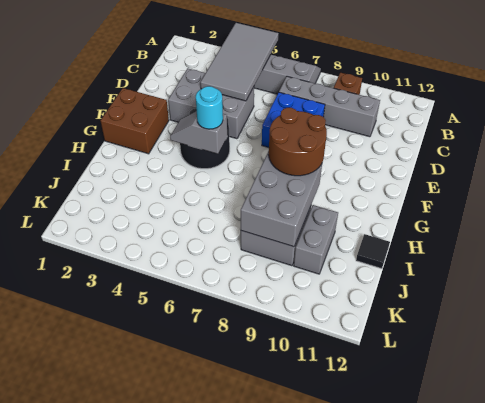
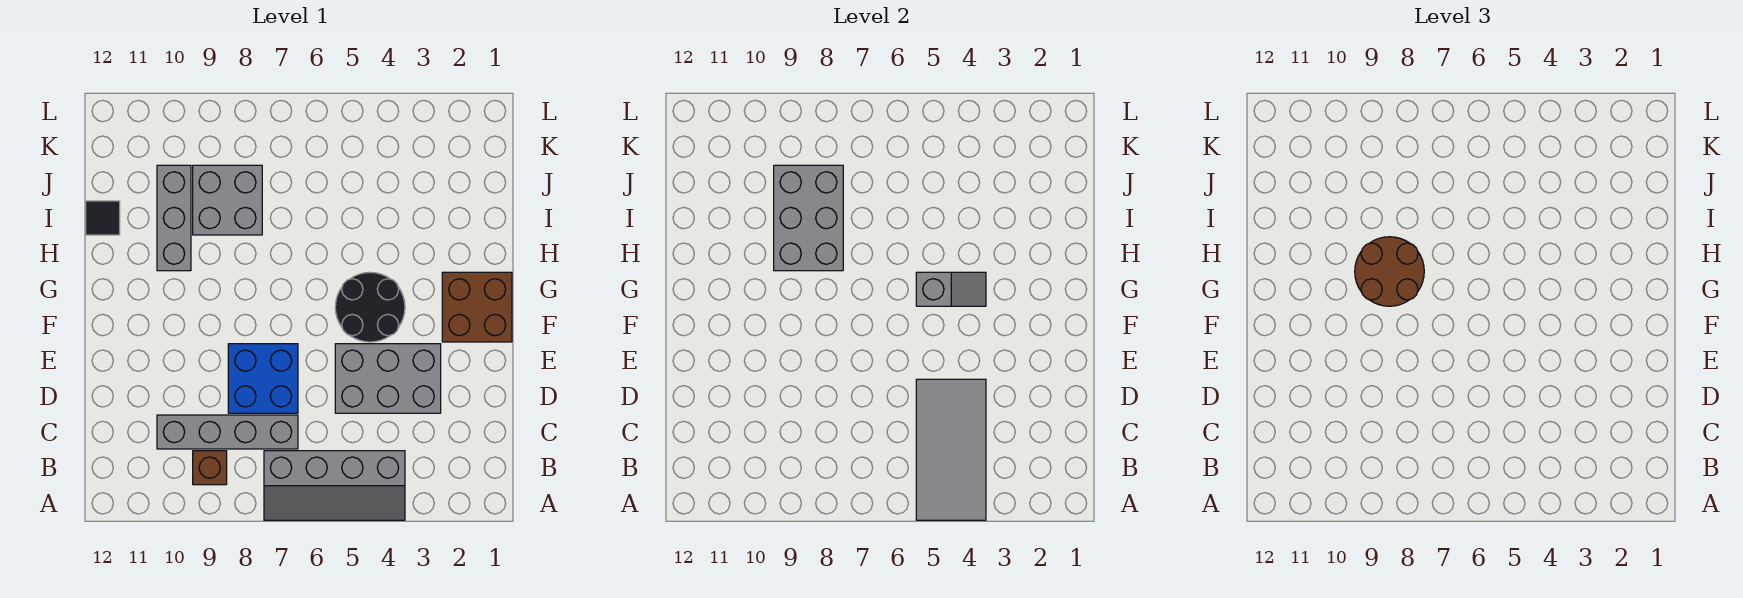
cyan round brick G5 level 3 -> none
grey brick I10:J10 level 1 -> grey brick H10:J10 level 1

